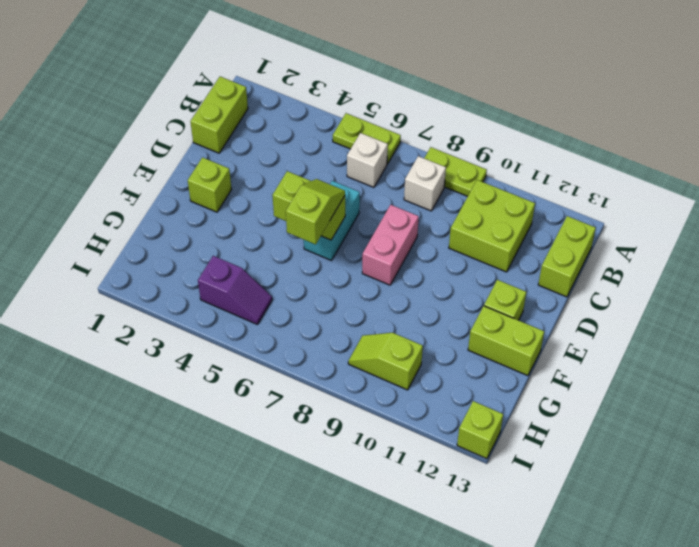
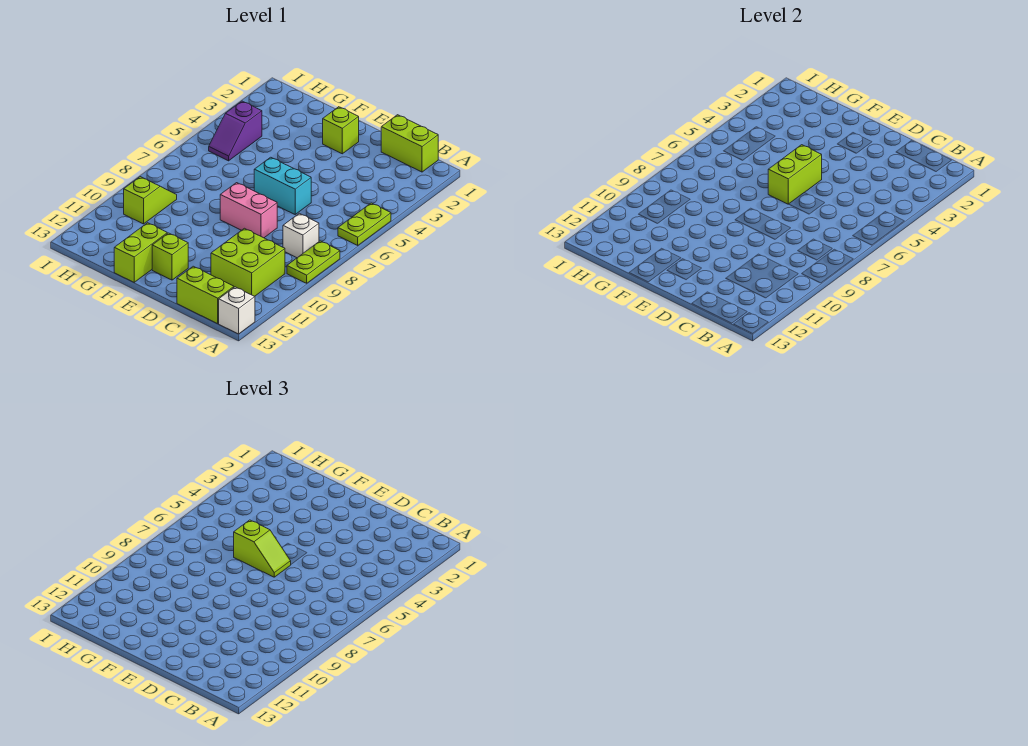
white brick B6 level 1 -> white brick A13 level 1
lime brick I13 level 1 -> none

